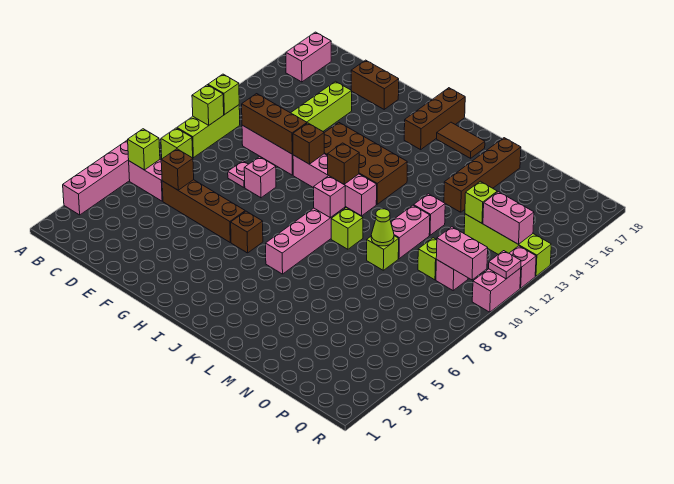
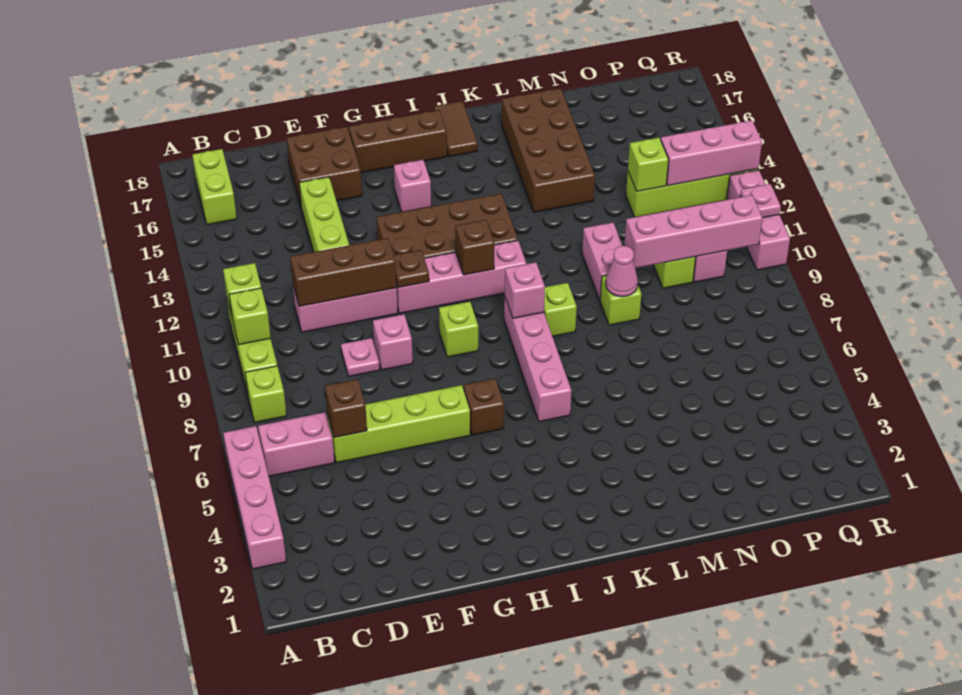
lime brick B6 level 2 -> lime brick H9 level 1
pink brick B16:B17 level 1 -> lime brick B16:B17 level 1
brown brick D6:G6 level 1 -> lime brick D6:G6 level 1
brown brick E17:F17 level 1 -> brown brick E16:F17 level 1
brown brick G11 level 2 -> brown plate G11 level 2
brown brick I16:I18 level 1 -> brown brick G17:I17 level 1
brown tile J17:K17 level 1 -> brown tile J17:J18 level 1
lime cone M9 level 2 -> pink cone M9 level 2
pink brick M12 level 1 -> pink brick H15 level 1
brown brick M14:M17 level 1 -> brown brick L14:M17 level 1
pink brick P10:Q10 level 2 -> pink brick N10:Q10 level 2
pink brick P13:Q13 level 2 -> pink brick P13:R13 level 2

